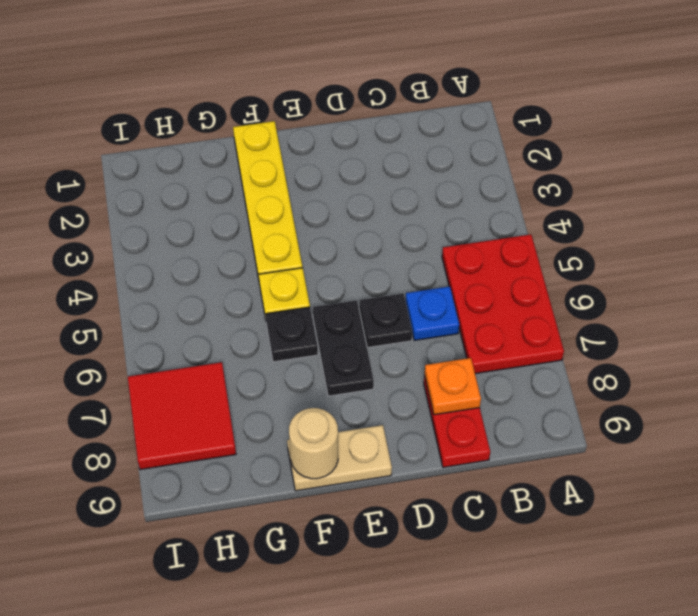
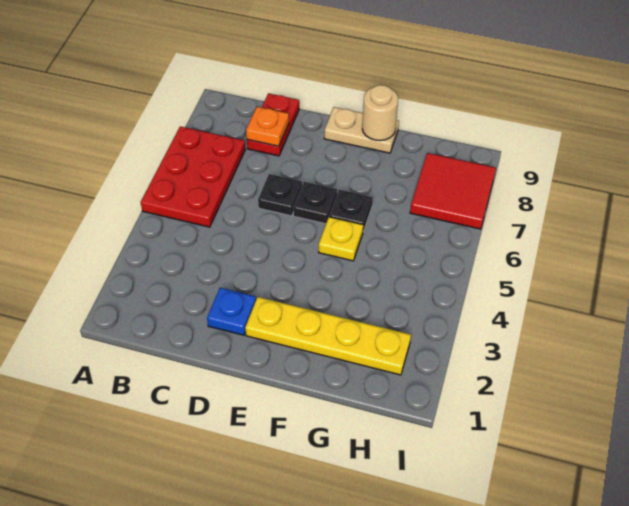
blue plate C6 level 1 -> blue plate D2 level 1
black plate E6:E7 level 1 -> black plate E6 level 1
yellow plate F1:F4 level 1 -> yellow plate E2:H2 level 1

